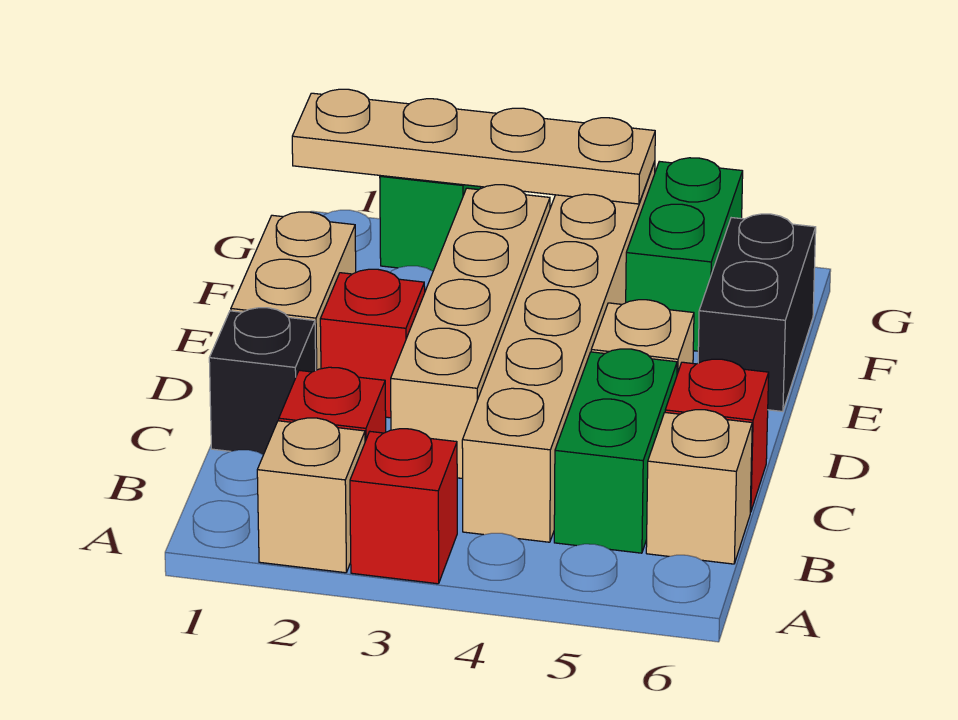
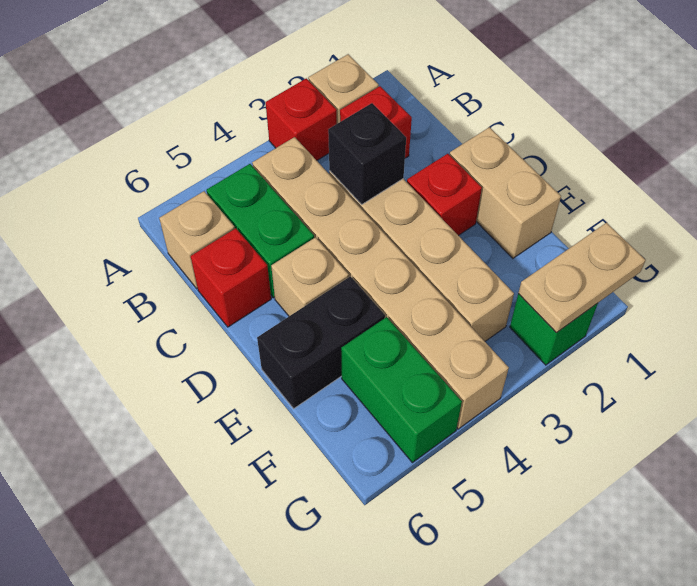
black brick C1 level 1 -> black brick C3 level 2
black brick E6:F6 level 1 -> black brick E5:E6 level 1
tan plate G1:G4 level 2 -> tan plate G1:G2 level 2

